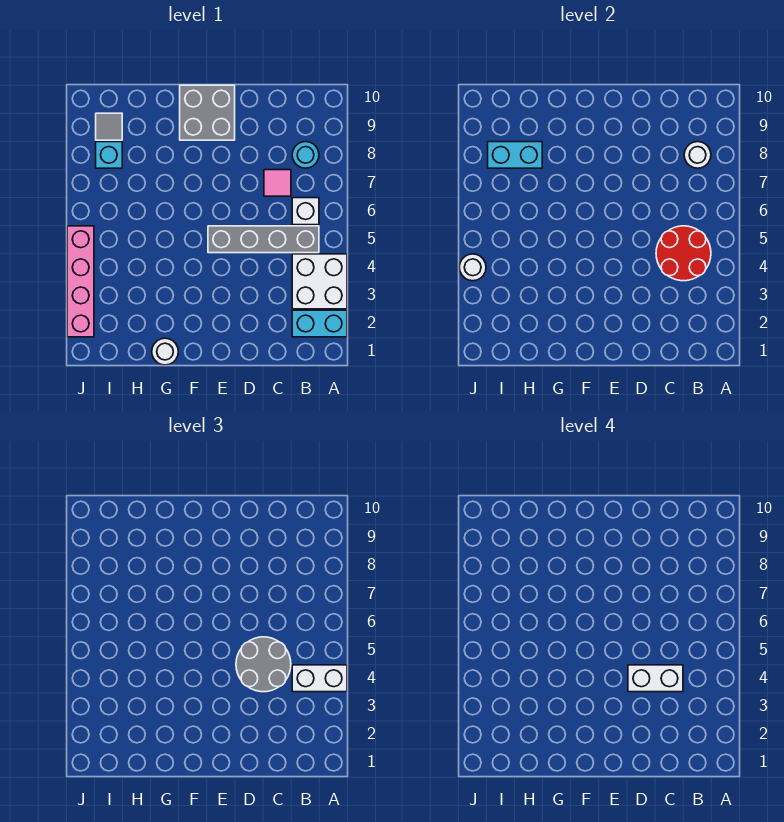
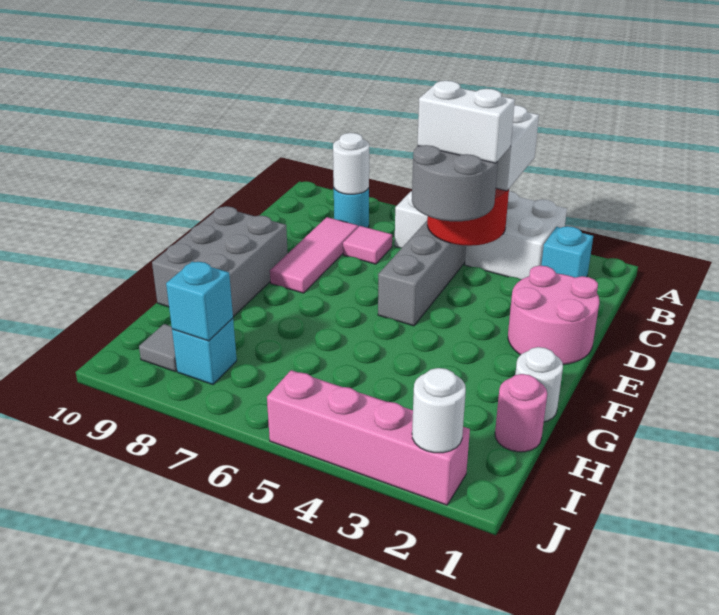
cyan brick A2:B2 level 1 -> cyan brick B2 level 1
white brick C4:D4 level 4 -> white brick C4:C5 level 4
none -> pink tile C8:E8 level 1
none -> pink round brick D1:E2 level 1
grey brick E9:F10 level 1 -> grey brick E9:G10 level 1
none -> pink round brick H1 level 1
cyan brick H8:I8 level 2 -> cyan brick I8 level 2
white round brick J4 level 2 -> white round brick J2 level 2

